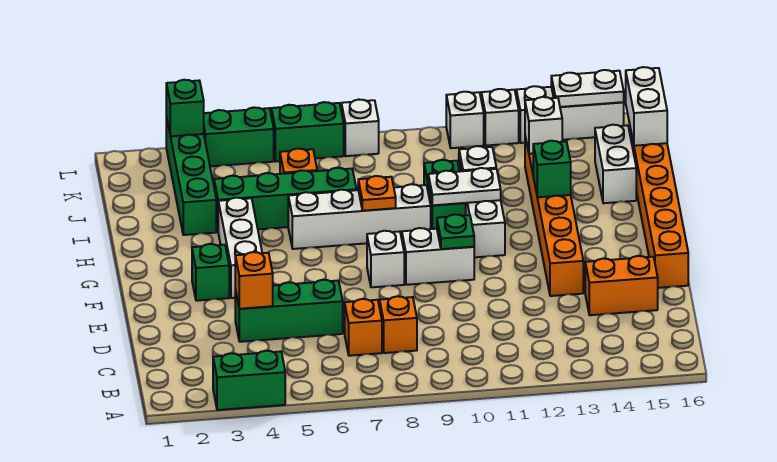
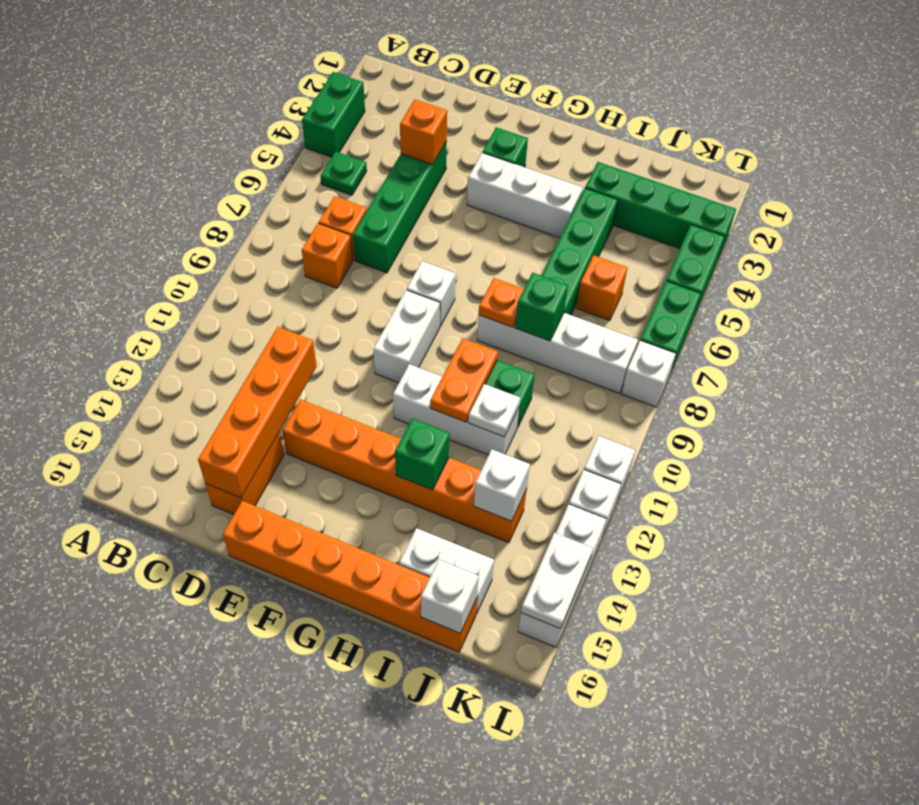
green brick D4:D6 level 1 -> green brick D4:D7 level 1
none -> orange brick D12:D15 level 2
green plate F10 level 2 -> green plate B5 level 1
white brick H6:H9 level 1 -> white brick H8:K8 level 1
white plate H10:H11 level 2 -> orange plate H10:H11 level 2
white brick J16:K16 level 2 -> white brick J16 level 2
green brick L3 level 2 -> green brick I8 level 2

